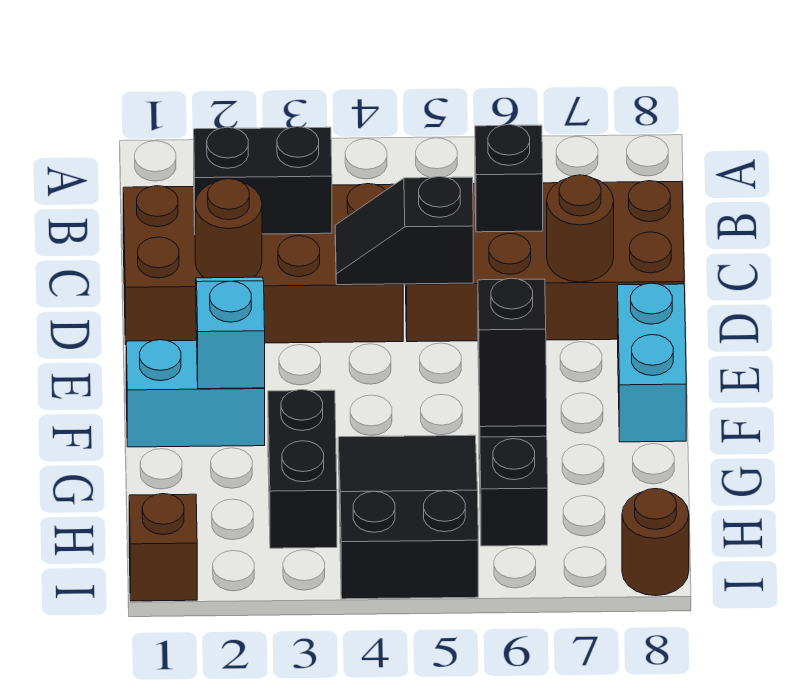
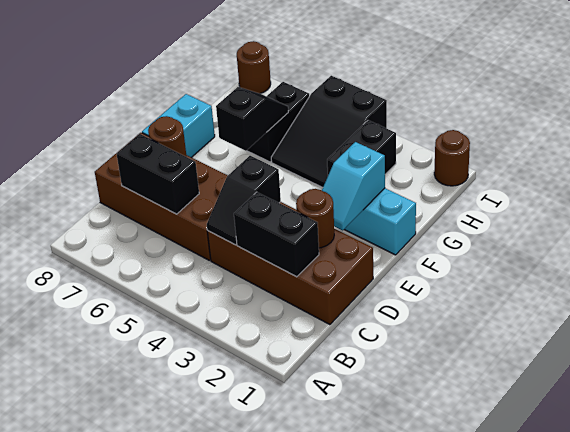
black brick C6 level 2 -> black brick C6:C7 level 2
black slope D4:D5 level 2 top 5 -> black slope C4:D4 level 2 top D
brown brick I1 level 1 -> brown round brick I1 level 1

